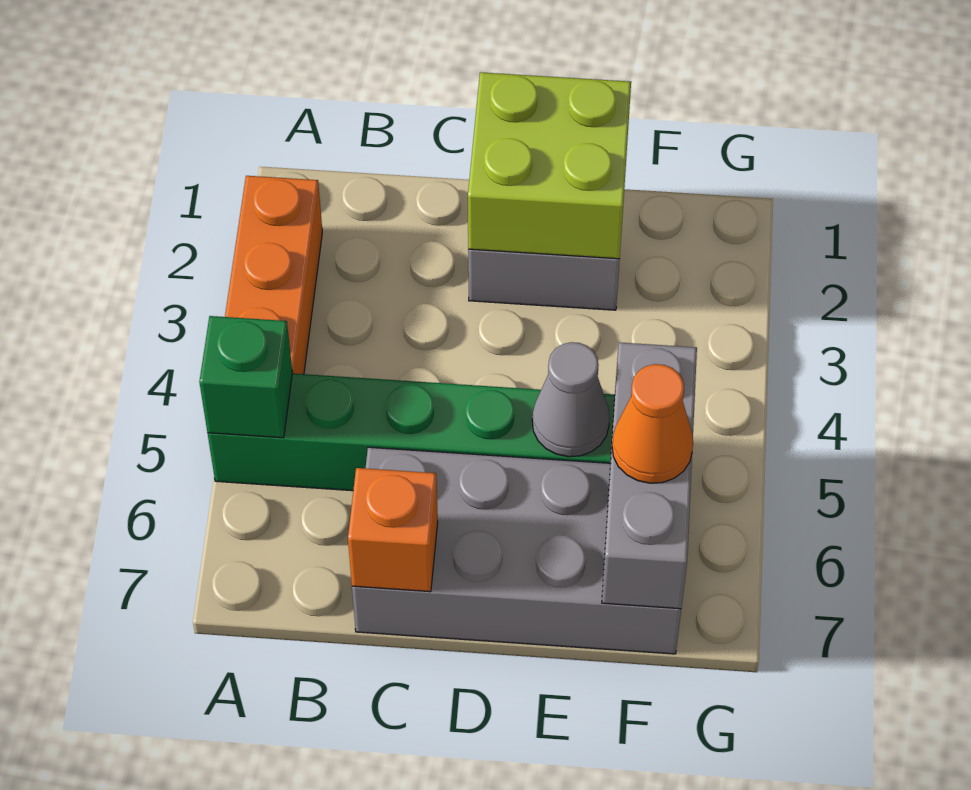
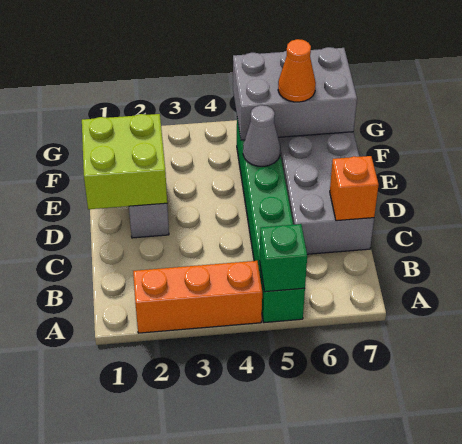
grey brick F5:F7 level 2 -> grey brick F5:G7 level 2

